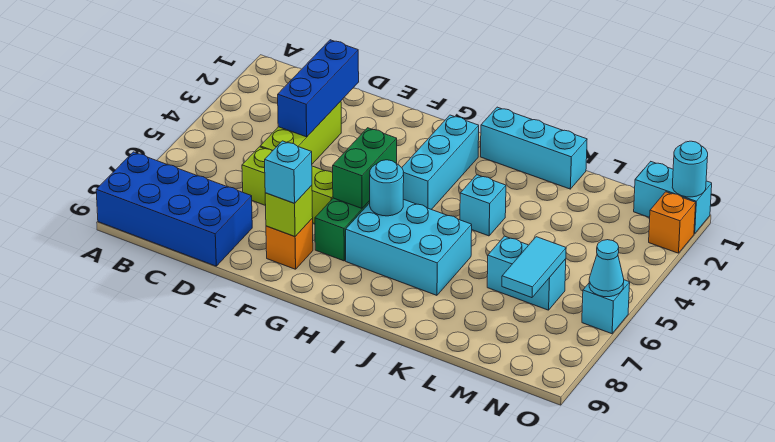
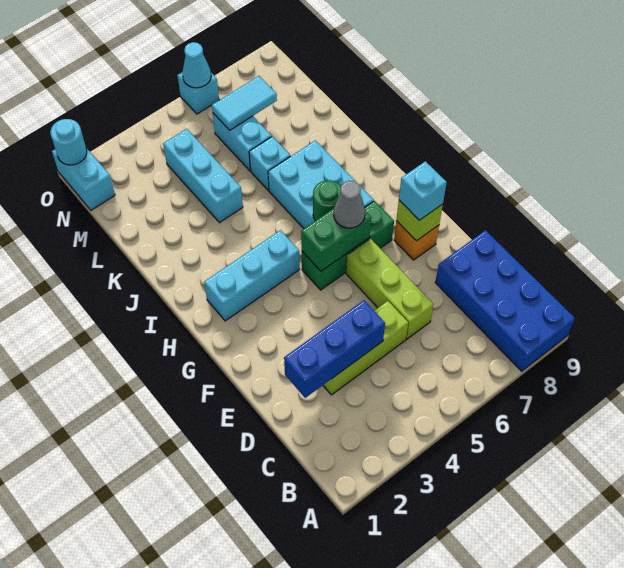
none -> grey cone G6 level 3
cyan round brick H6 level 2 -> green round brick H6 level 2
cyan brick I1:K1 level 1 -> cyan brick K4:M4 level 1
cyan brick J4 level 1 -> cyan brick K6 level 1
orange brick O2 level 1 -> none

